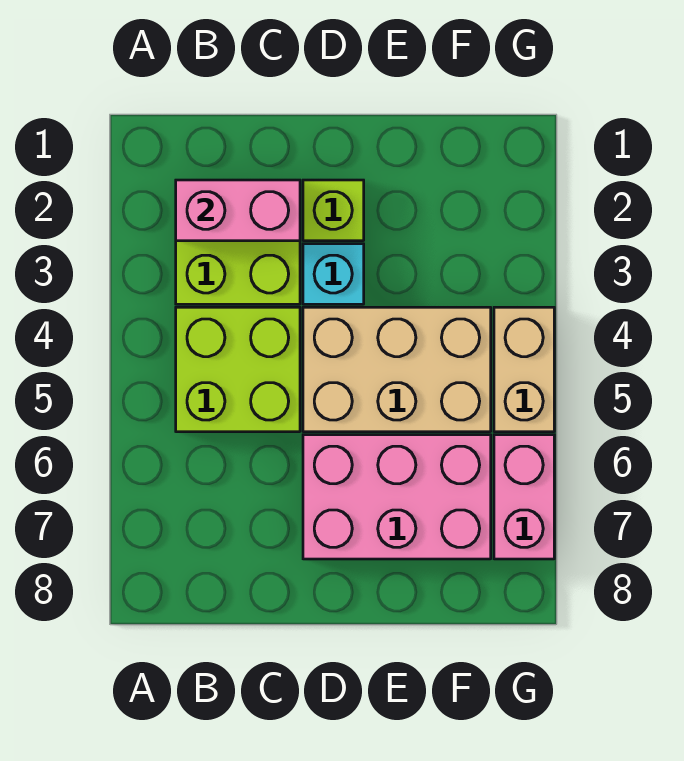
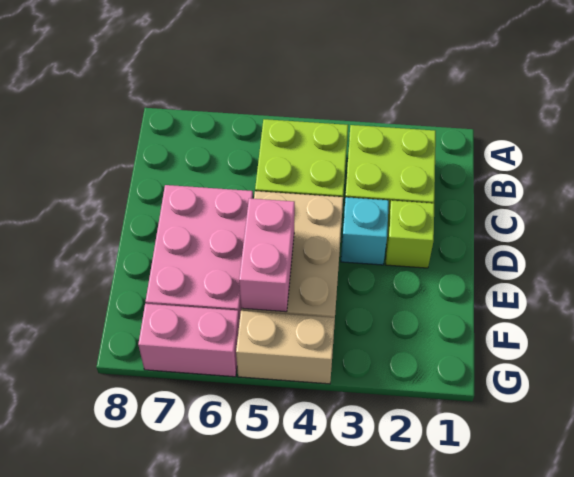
pink brick B2:C2 level 2 -> pink brick E5:F5 level 2

